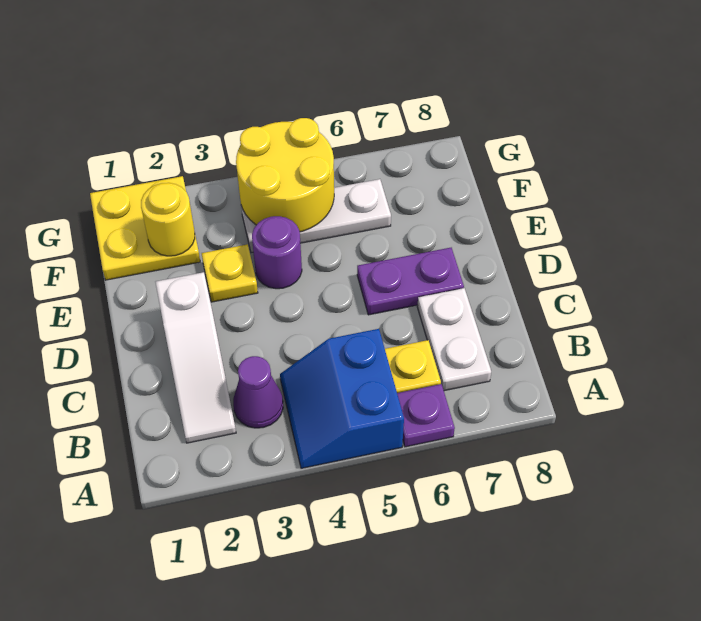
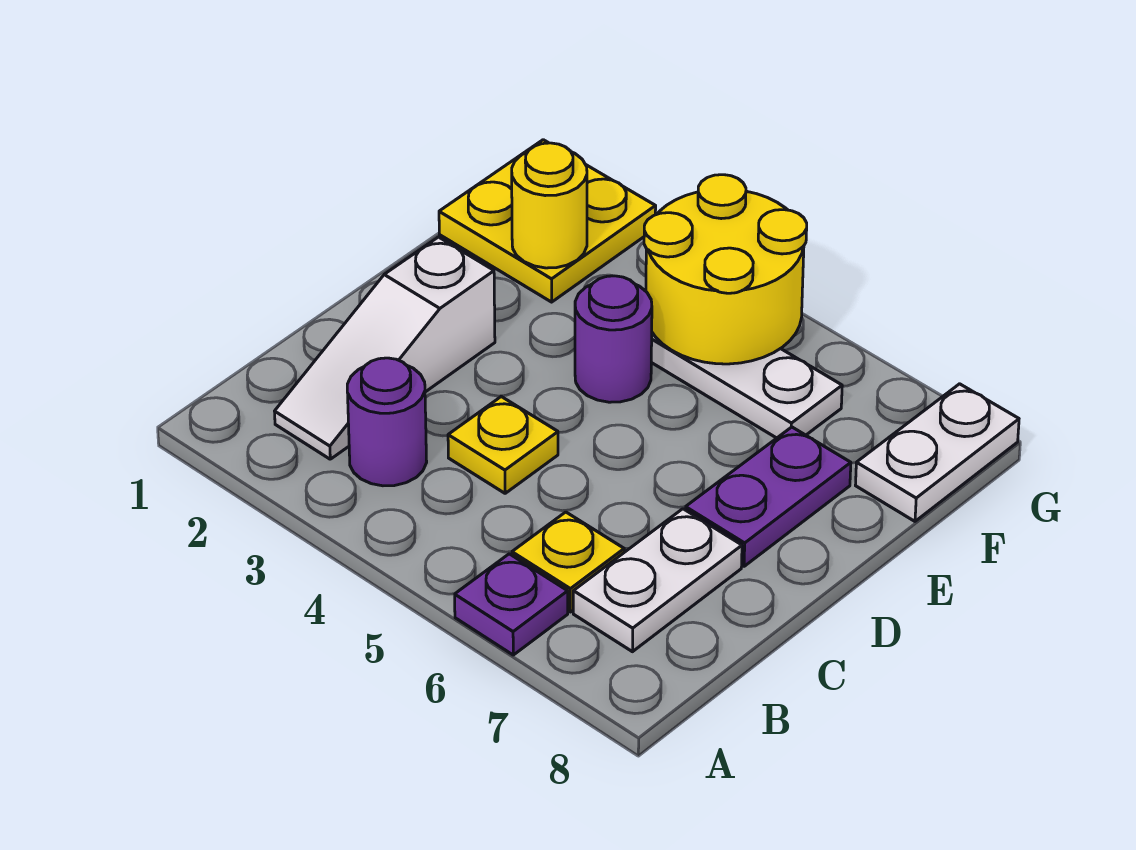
blue slope A4:B5 level 1 top 5 -> none
purple cone B3 level 1 -> purple round brick B3 level 1
purple plate D6:D7 level 1 -> purple plate D7:E7 level 1
yellow plate E3 level 1 -> yellow plate C4 level 1
none -> white plate F8:G8 level 1

